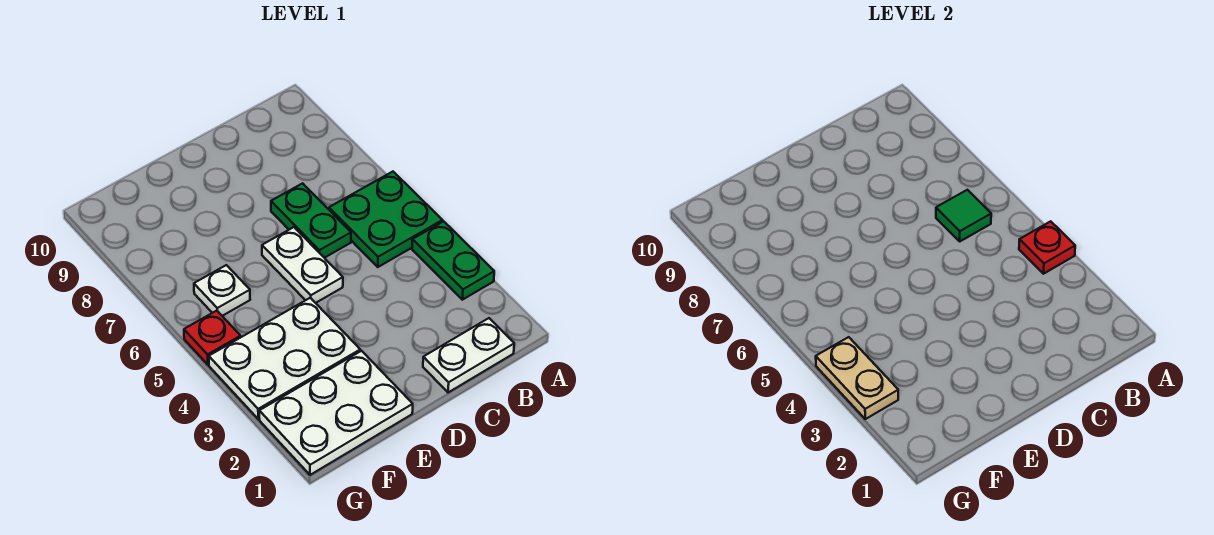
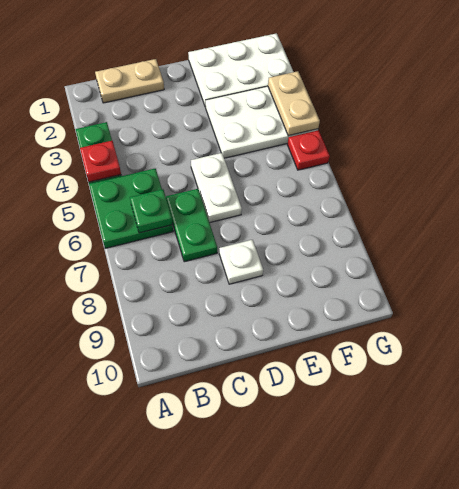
white plate B1:C1 level 1 -> tan plate B1:C1 level 1
green tile B6 level 2 -> green plate B6 level 2
white plate F6 level 1 -> white plate D8 level 1

